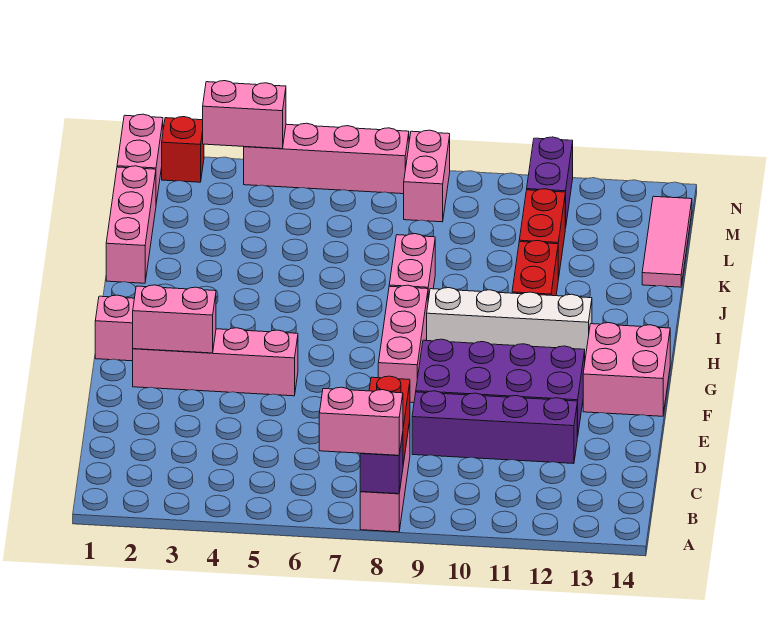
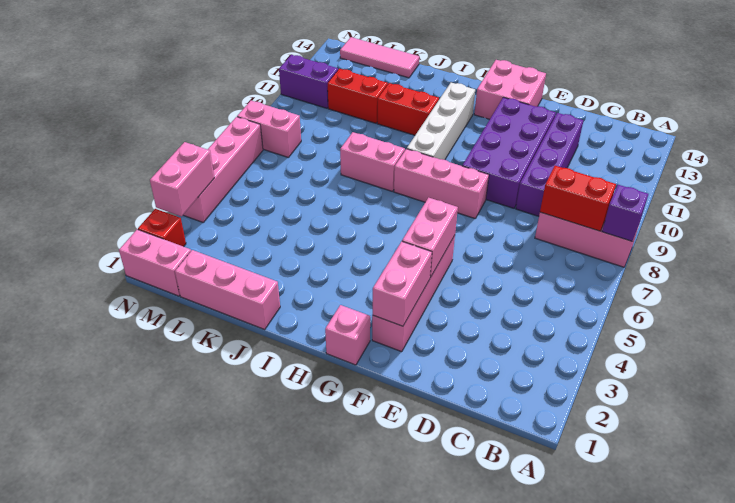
pink brick A7:A8 level 3 -> pink brick F4:F5 level 2

